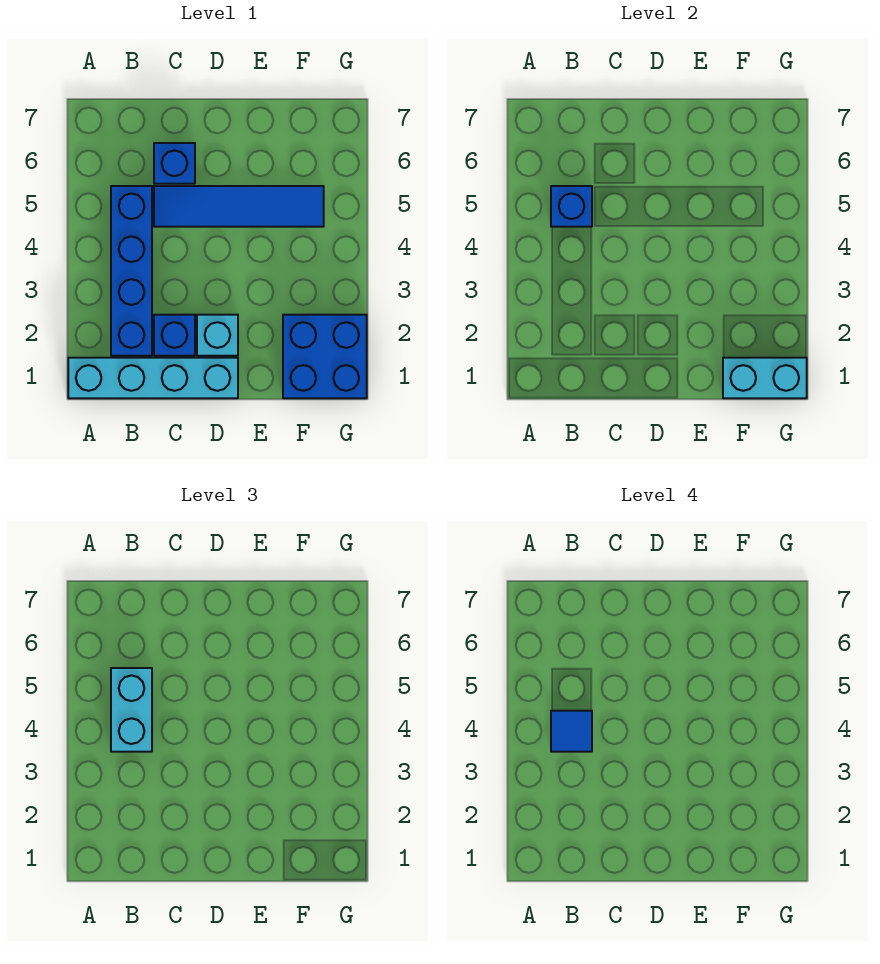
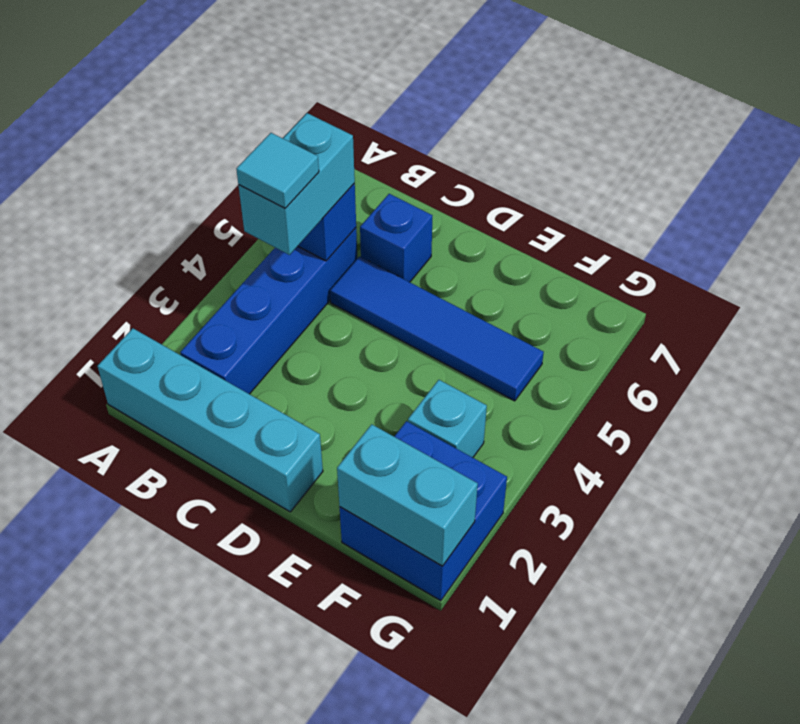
blue tile B4 level 4 -> cyan tile B4 level 4
blue brick C2 level 1 -> none
cyan brick D2 level 1 -> cyan brick F3 level 1

